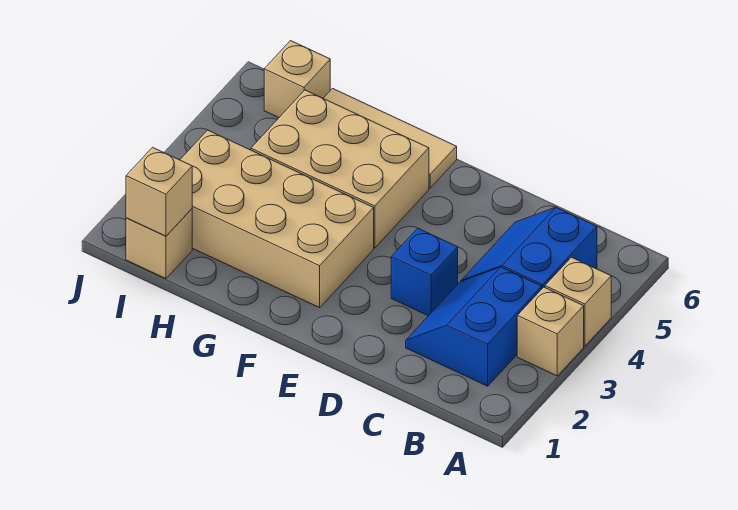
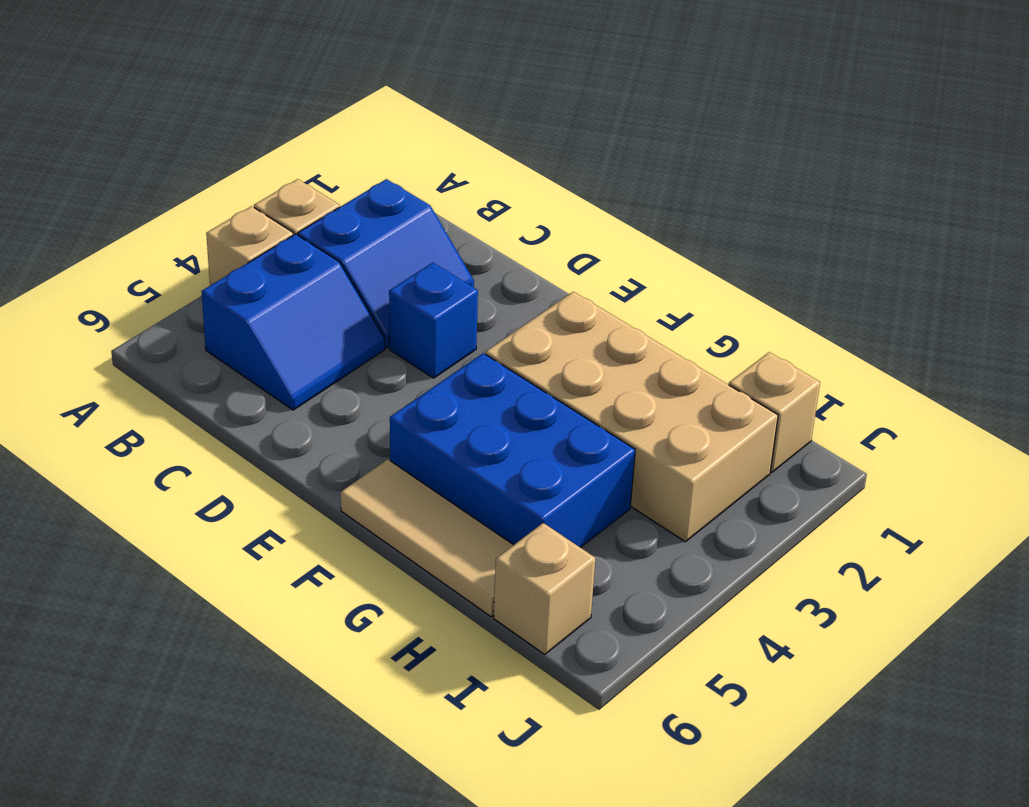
tan brick F4:H5 level 1 -> blue brick F4:H5 level 1
tan brick I1 level 2 -> none

